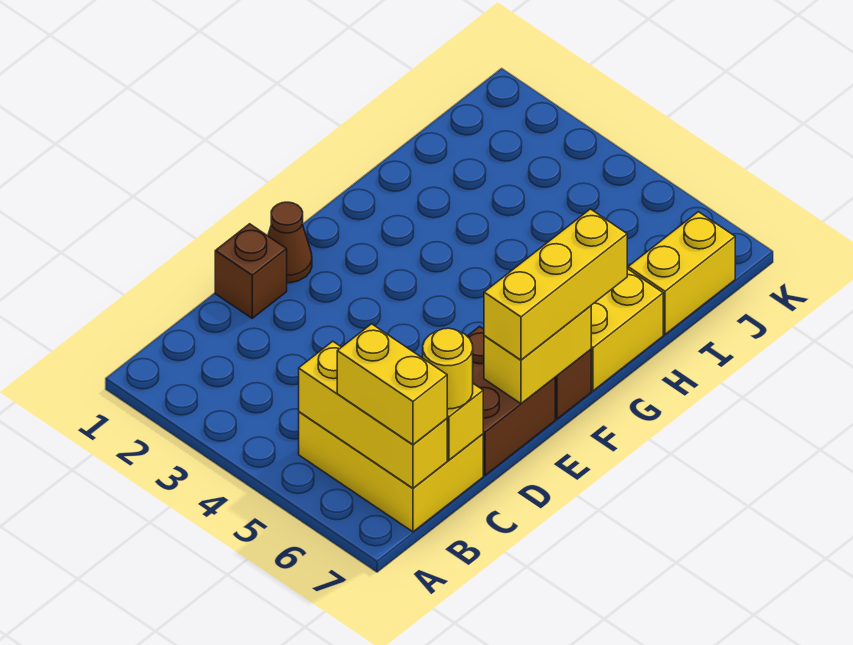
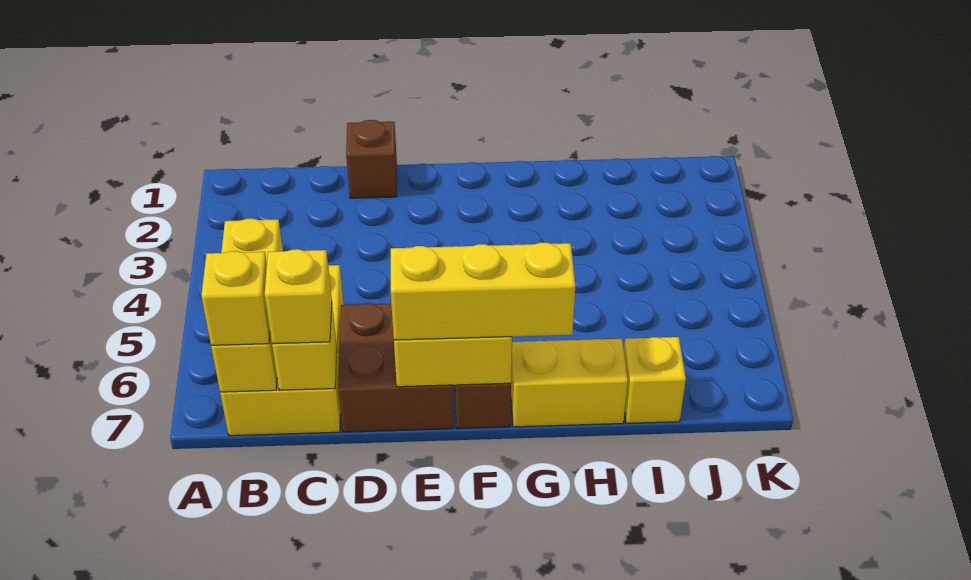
yellow brick B6:B7 level 3 -> yellow brick B7 level 3
yellow round brick C7 level 3 -> yellow brick C7 level 3
brown cone E1 level 1 -> none
yellow brick I7:J7 level 1 -> yellow brick I7 level 1

